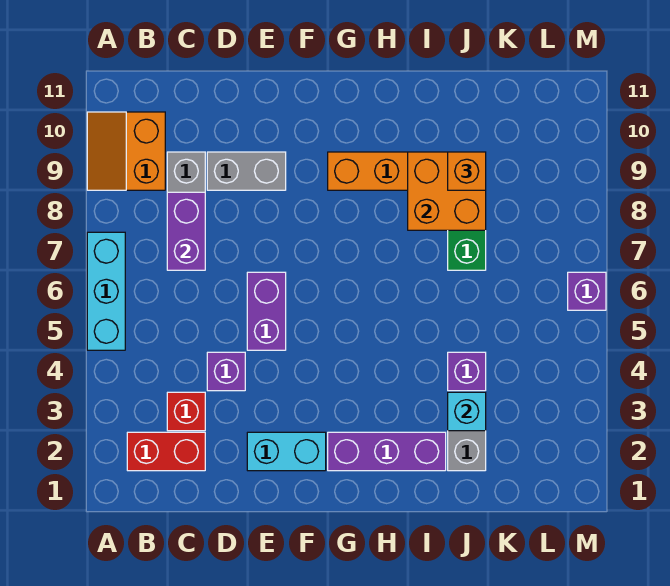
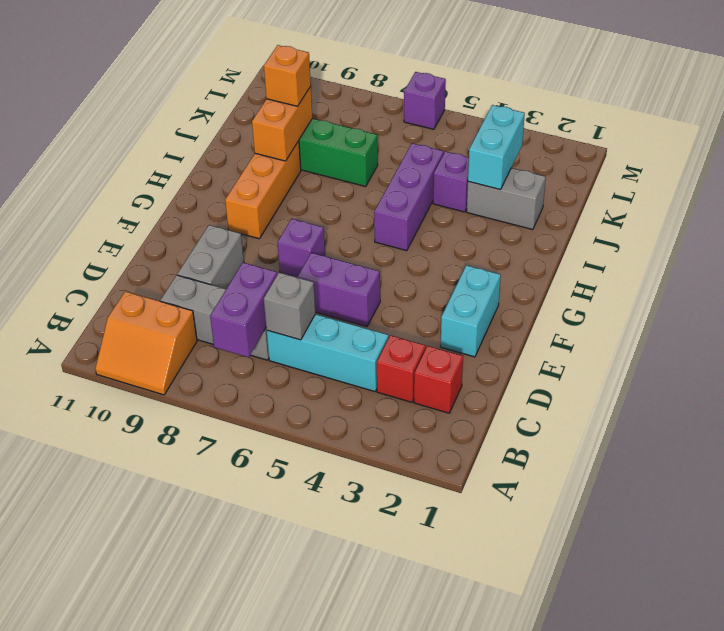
cyan brick A5:A7 level 1 -> cyan brick C4:C6 level 1
red brick B2:C2 level 1 -> red brick C2 level 1
none -> grey brick C6 level 2
purple brick C7:C8 level 2 -> purple brick B7:C7 level 2
purple brick D4 level 1 -> purple brick F7 level 1
purple brick G2:I2 level 1 -> purple brick H5:J5 level 1
orange brick I8:J9 level 2 -> orange brick I9:J9 level 2
cyan brick J3 level 2 -> cyan brick J3:K3 level 2

